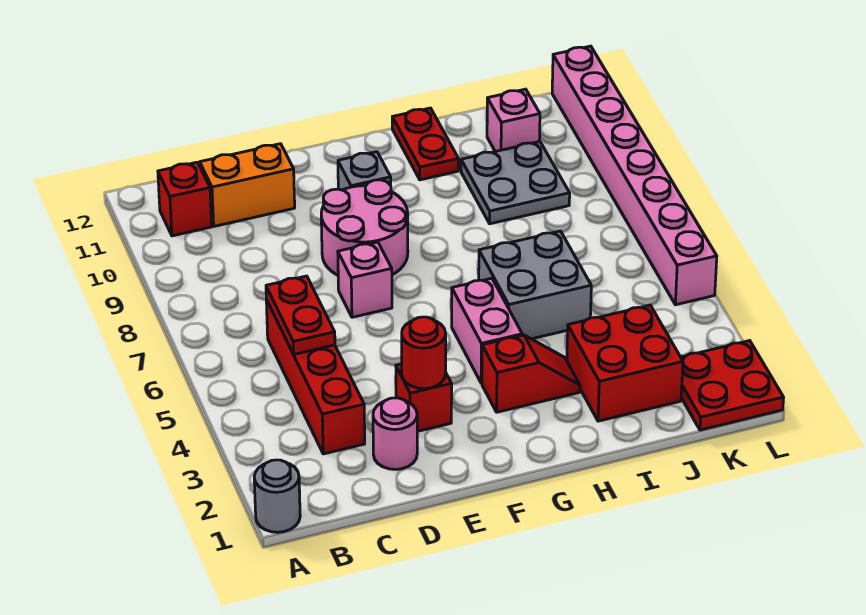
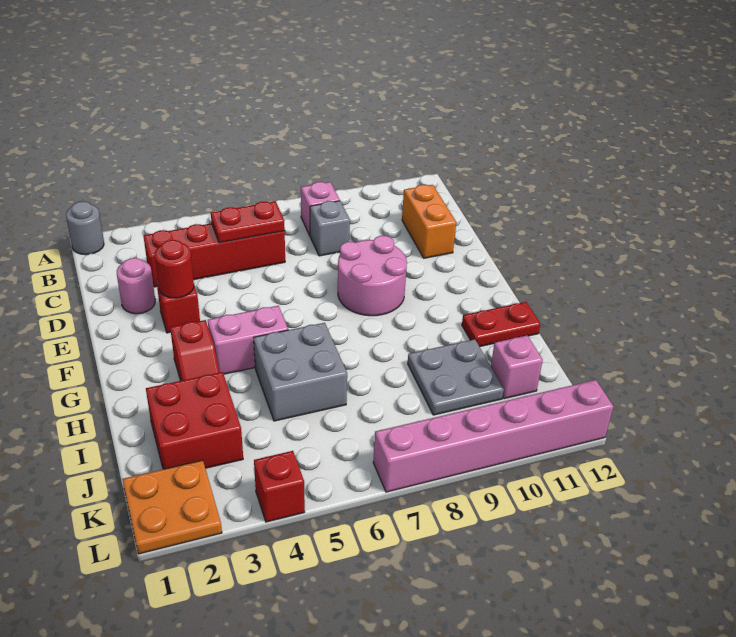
red brick B11 level 1 -> red brick L4 level 1
pink brick E7 level 1 -> pink brick B8 level 1
grey brick F10 level 1 -> grey brick C8 level 1
red plate K1:L2 level 1 -> orange plate K1:L2 level 1
pink brick L5:L12 level 1 -> pink brick L7:L12 level 1

